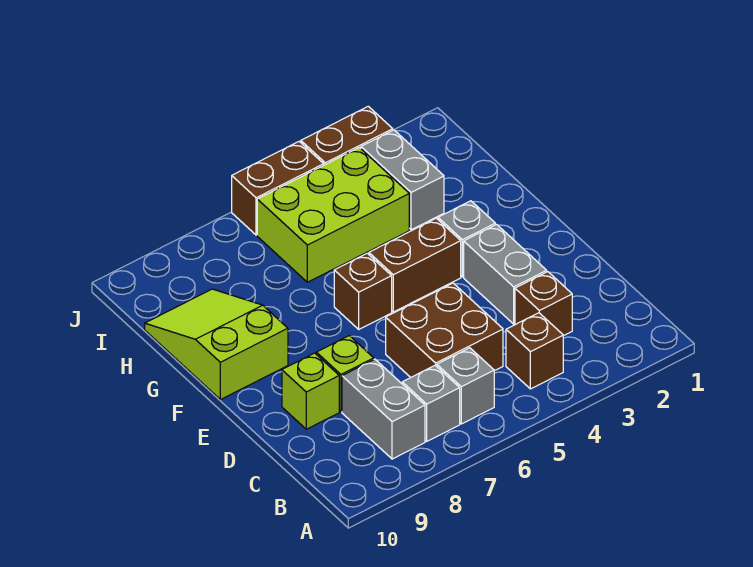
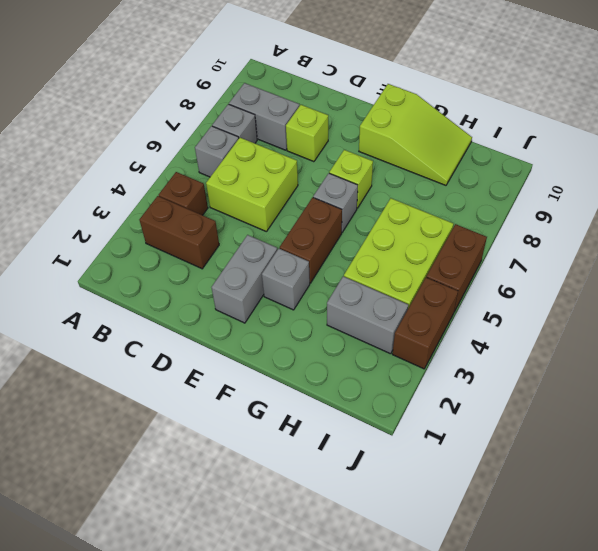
brown brick C3 level 1 -> brown brick B3:C3 level 1
brown brick C5:D6 level 1 -> lime brick C5:D6 level 1
grey brick D3:E3 level 1 -> grey brick E2:E3 level 1
lime brick D9 level 1 -> lime brick F7 level 1
brown brick F6 level 1 -> grey brick F6 level 1

